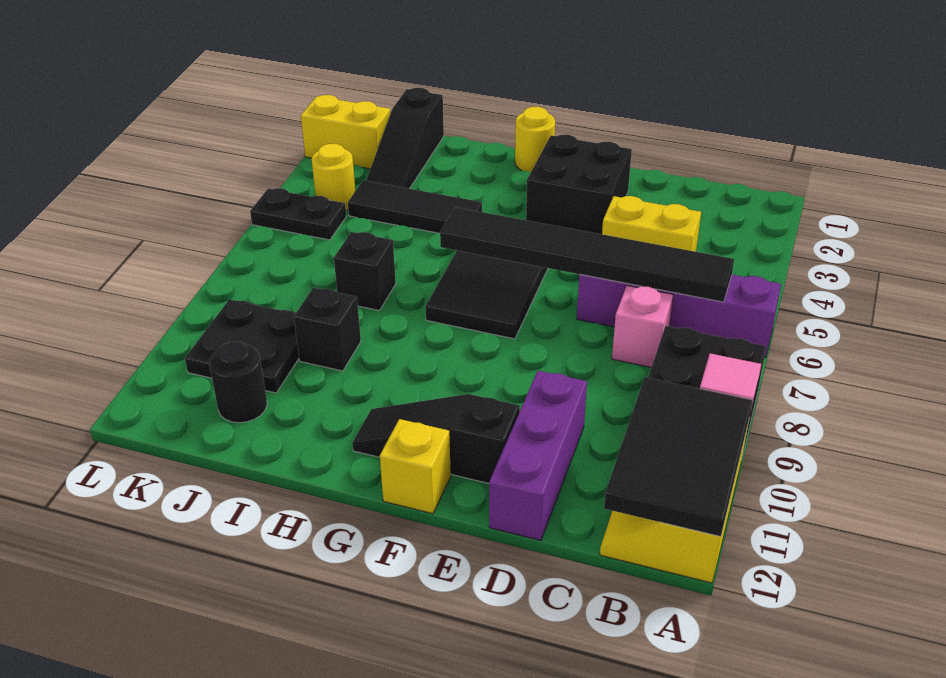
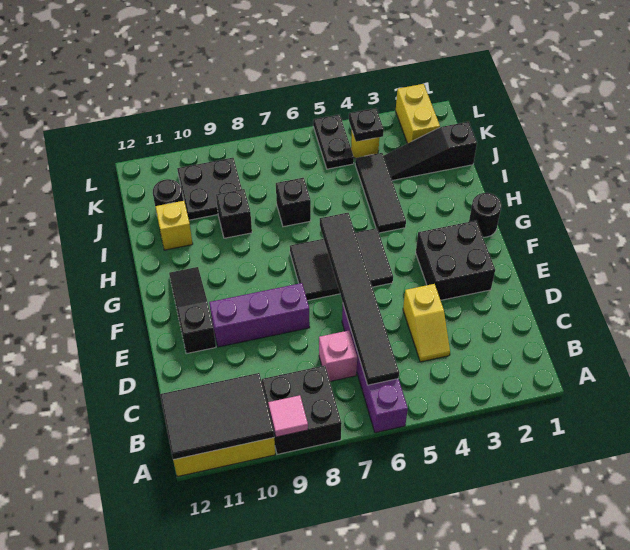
yellow brick C4:D4 level 1 -> yellow slope C4:D4 level 1 top D
purple brick D10:D12 level 1 -> purple brick E8:E10 level 1
yellow brick F12 level 1 -> yellow brick I11 level 1
yellow round brick G1 level 1 -> black round brick G1 level 1
none -> black plate K4 level 2

